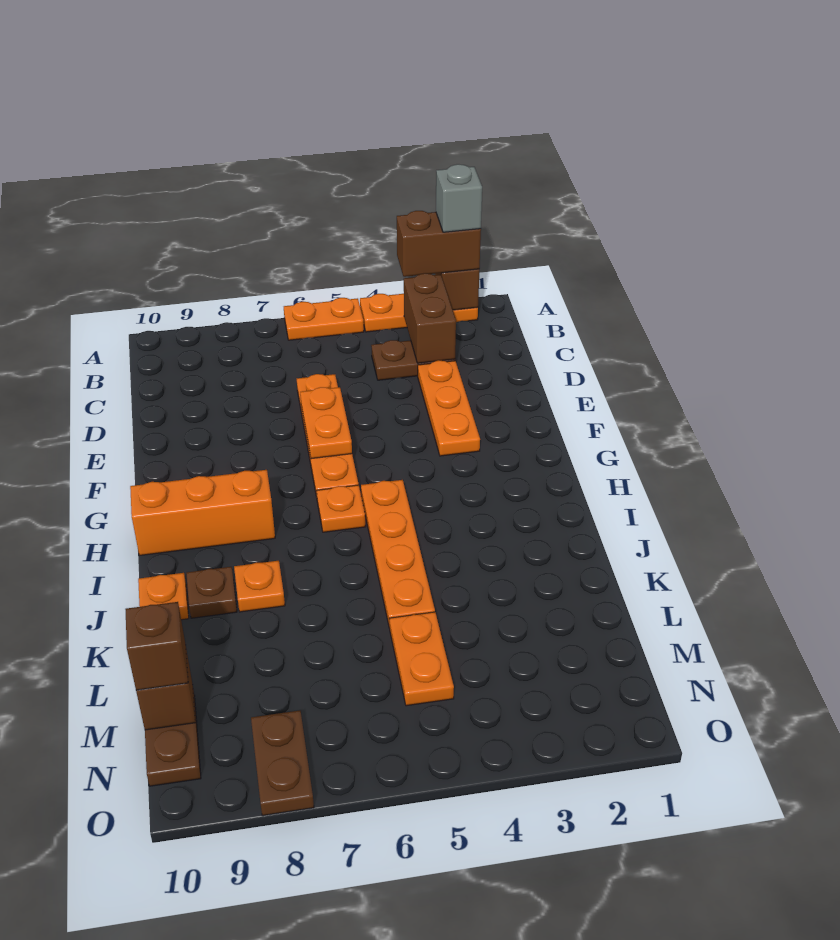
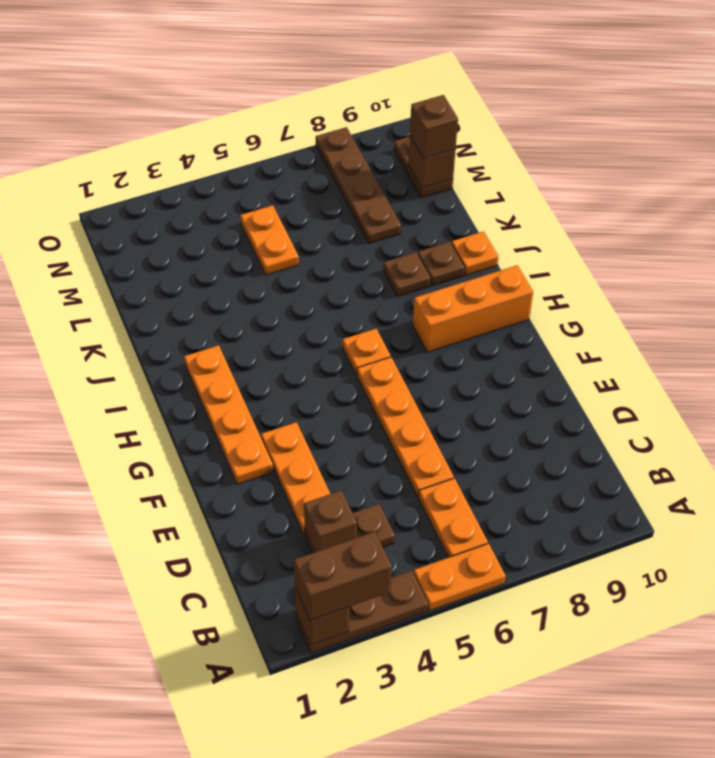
orange plate A2:A4 level 1 -> brown plate A2:A4 level 1
grey brick A2 level 4 -> none
brown brick B3:C3 level 2 -> brown brick C3 level 2
orange plate E6:F6 level 2 -> orange plate B6:C6 level 1
orange plate H5:K5 level 1 -> orange plate F2:I2 level 1
orange plate J8 level 1 -> brown plate J8 level 1
brown plate N8:O8 level 1 -> brown plate L8:O8 level 1

